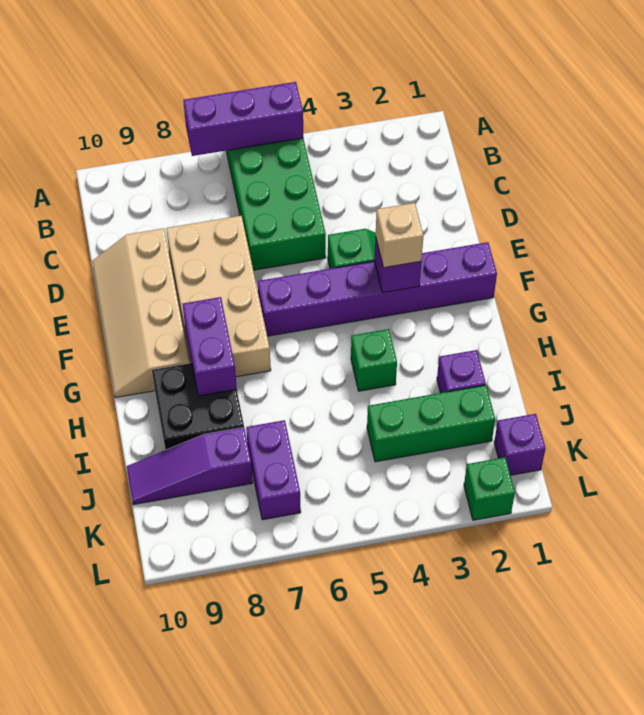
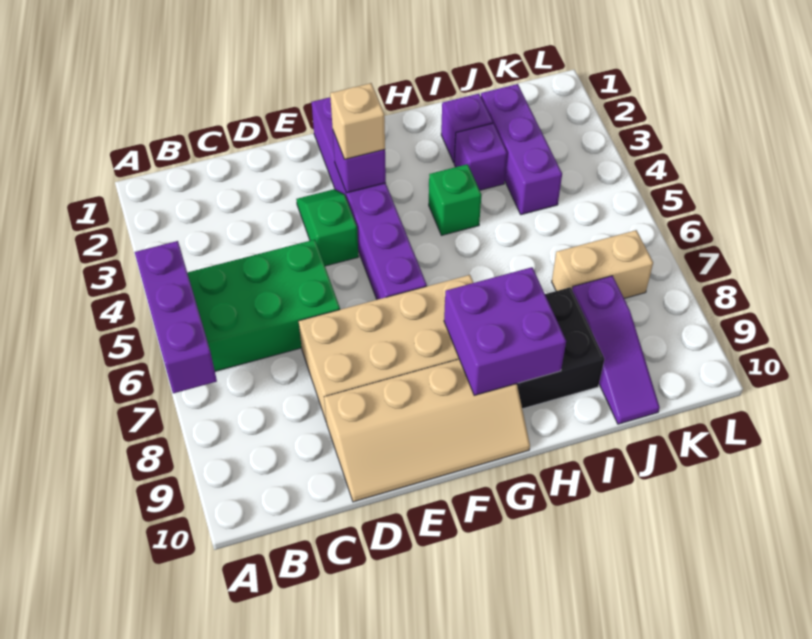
purple brick G8:H8 level 2 -> purple brick G8:H9 level 2
green brick J2:J4 level 1 -> purple brick J2:J4 level 1
purple brick J7:K7 level 1 -> tan brick J7:K7 level 1
purple brick K1 level 1 -> purple brick I3 level 1
green brick L2 level 1 -> none

